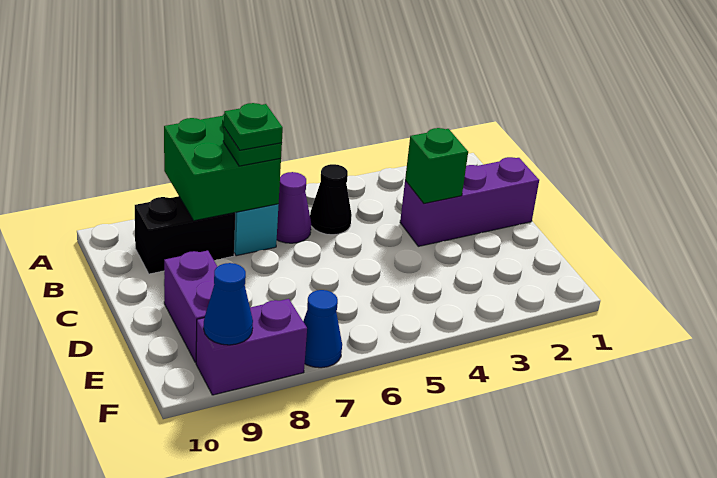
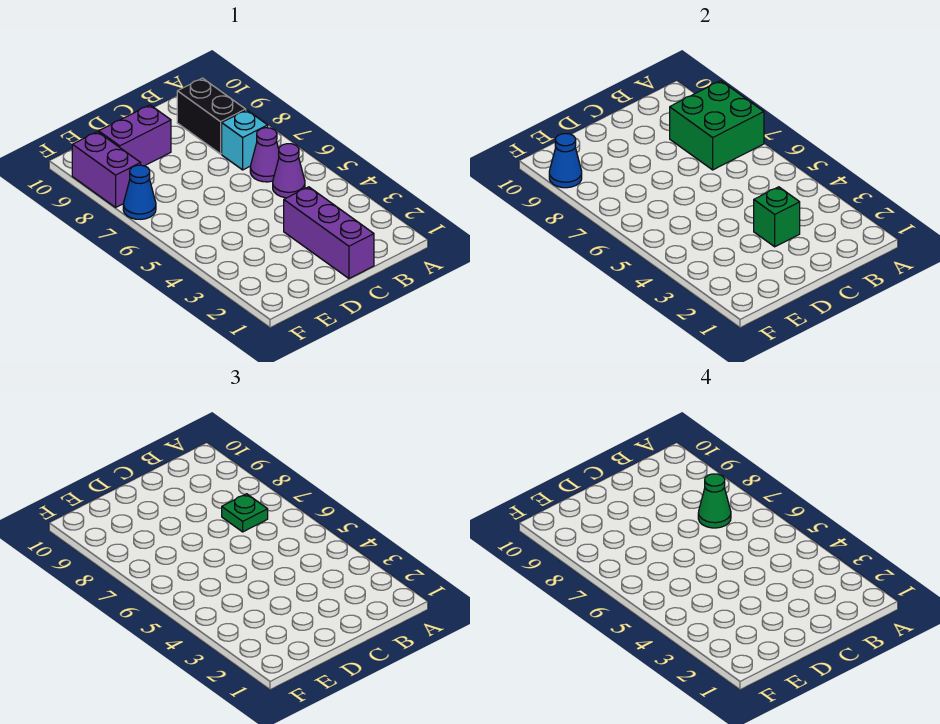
black cone B5 level 1 -> purple cone B5 level 1
green plate B7 level 4 -> green cone B7 level 4

